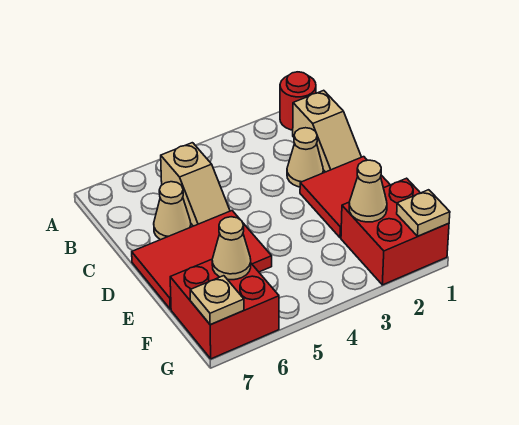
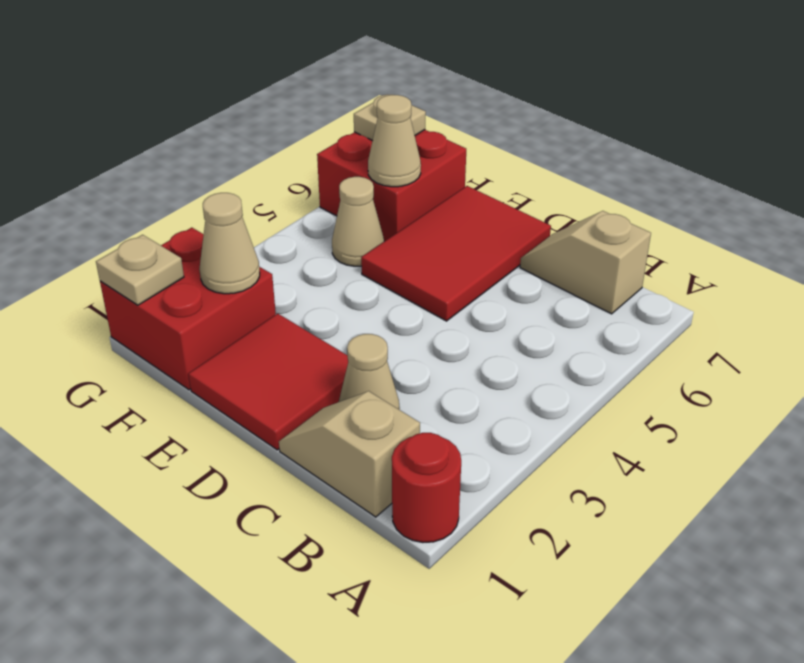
tan slope B5:C5 level 1 top B -> tan slope B7:C7 level 1 top B
tan cone C6 level 1 -> tan cone F5 level 1

